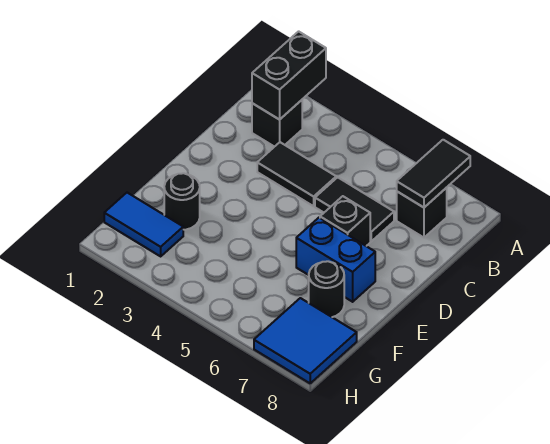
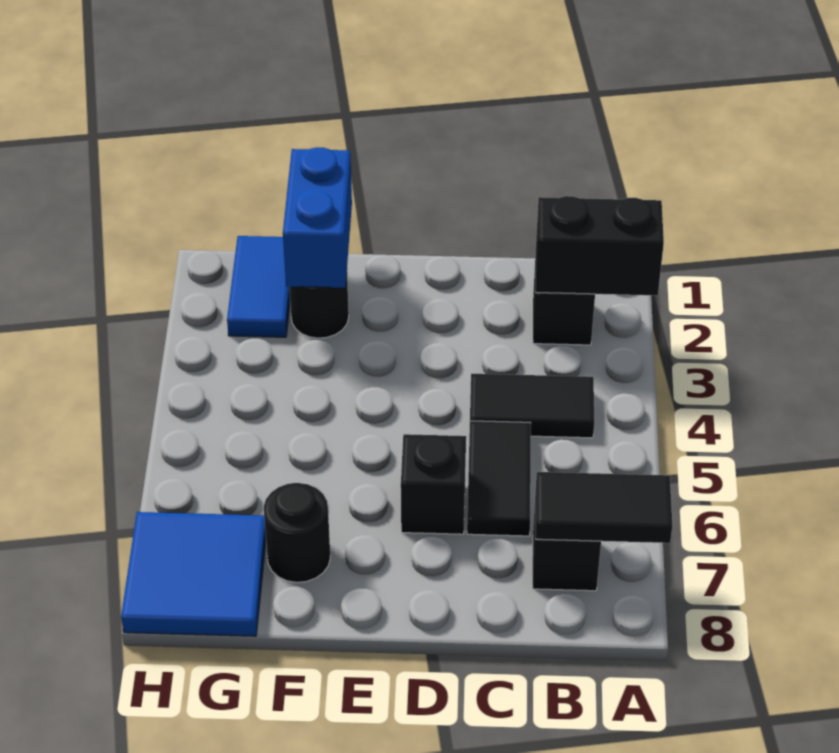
black tile C3:C4 level 1 -> black tile B4:C4 level 1
blue brick E6:E7 level 1 -> blue brick F1:F2 level 2

